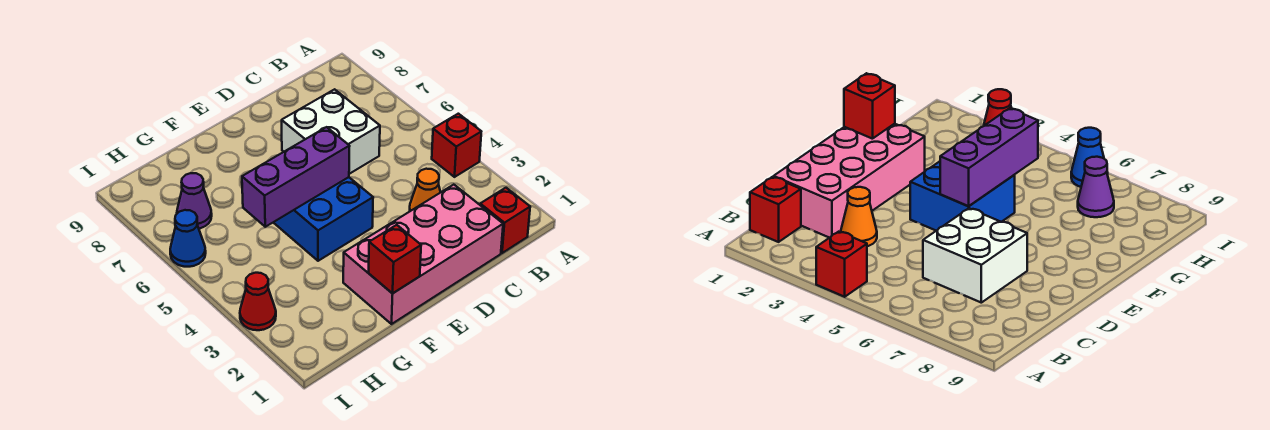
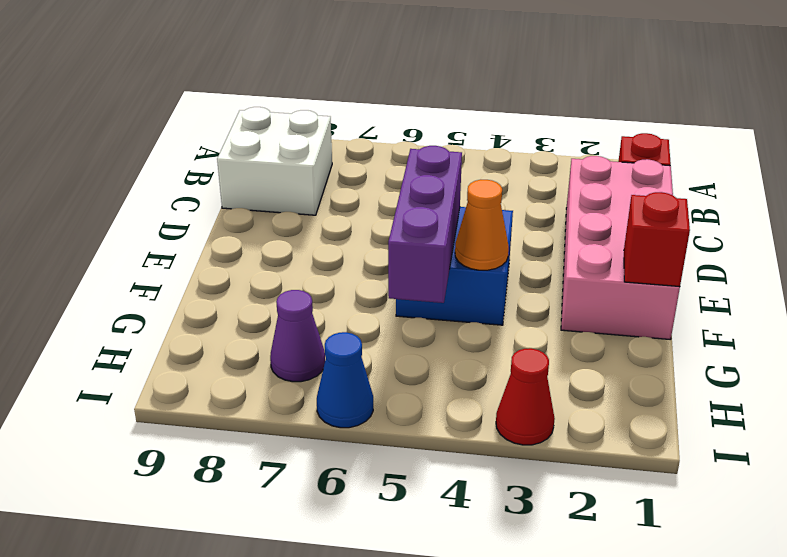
red brick A4 level 1 -> none
orange cone C3 level 1 -> orange cone F4 level 2
white brick C6:D7 level 1 -> white brick B8:C9 level 1

